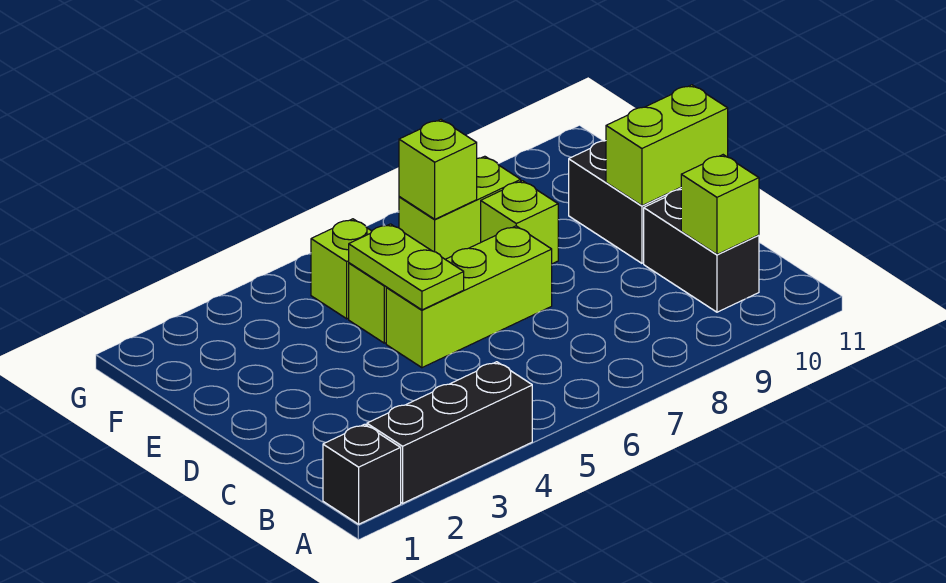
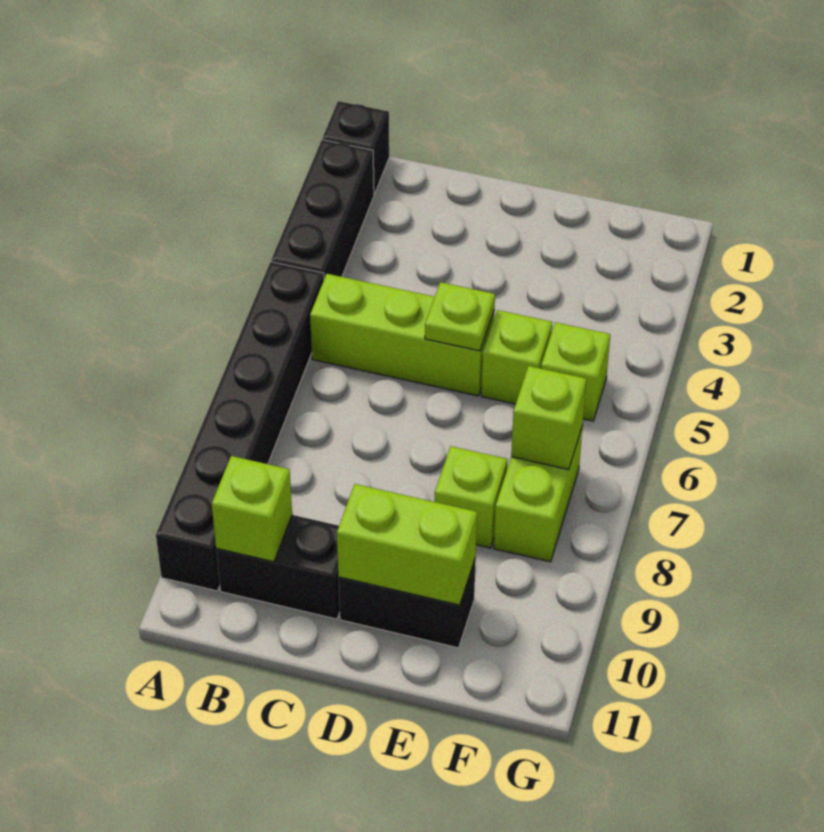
none -> black brick A5:A10 level 1
lime brick D5:D7 level 1 -> lime brick B5:D5 level 1
lime plate D5:E5 level 2 -> lime plate D5 level 2
lime brick D10:D11 level 2 -> lime brick D10:E10 level 2

